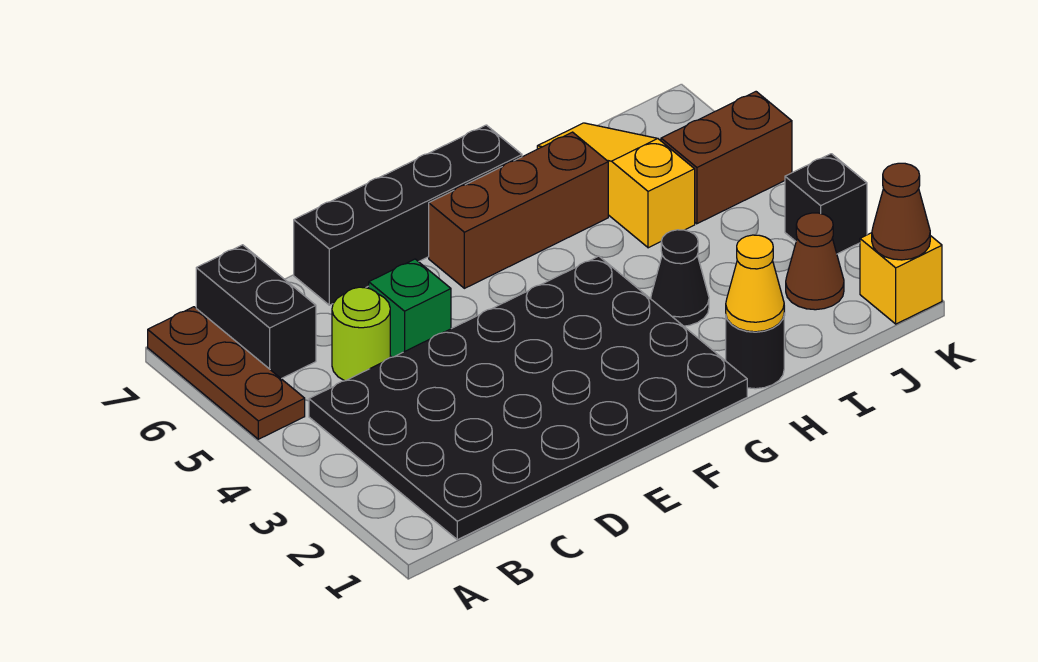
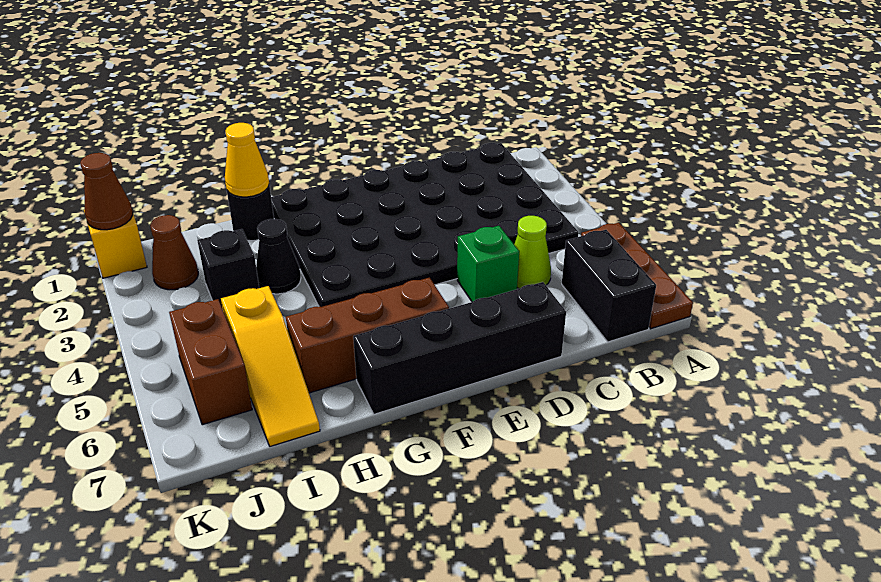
lime round brick C5 level 1 -> lime cone C5 level 1
brown brick J5:K5 level 1 -> brown brick J5:J6 level 1
black brick K3 level 1 -> black brick I3 level 1

